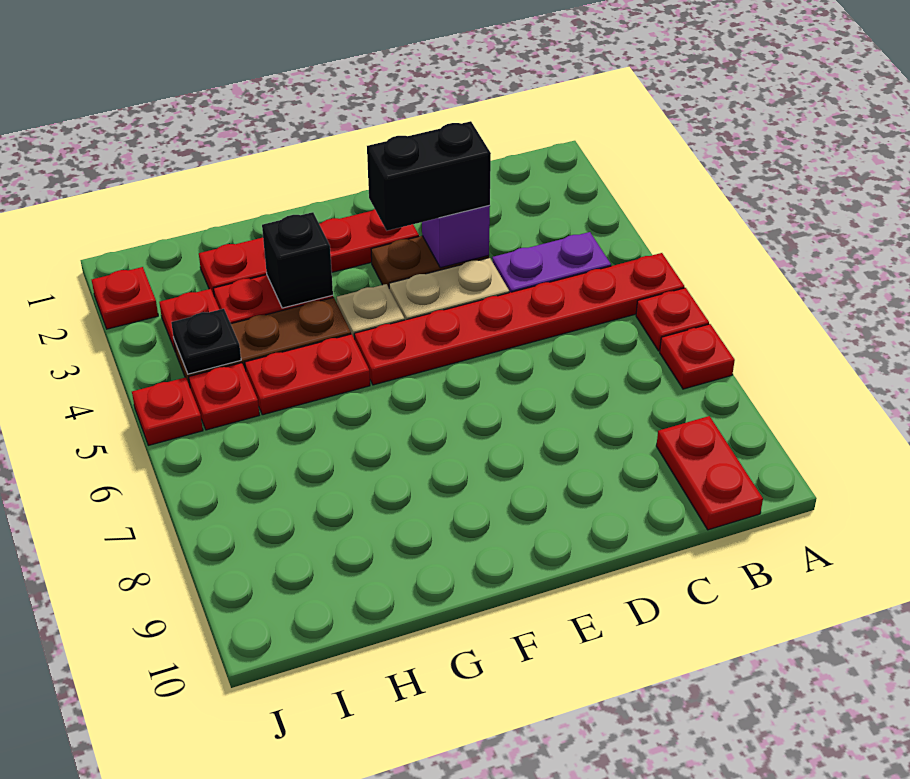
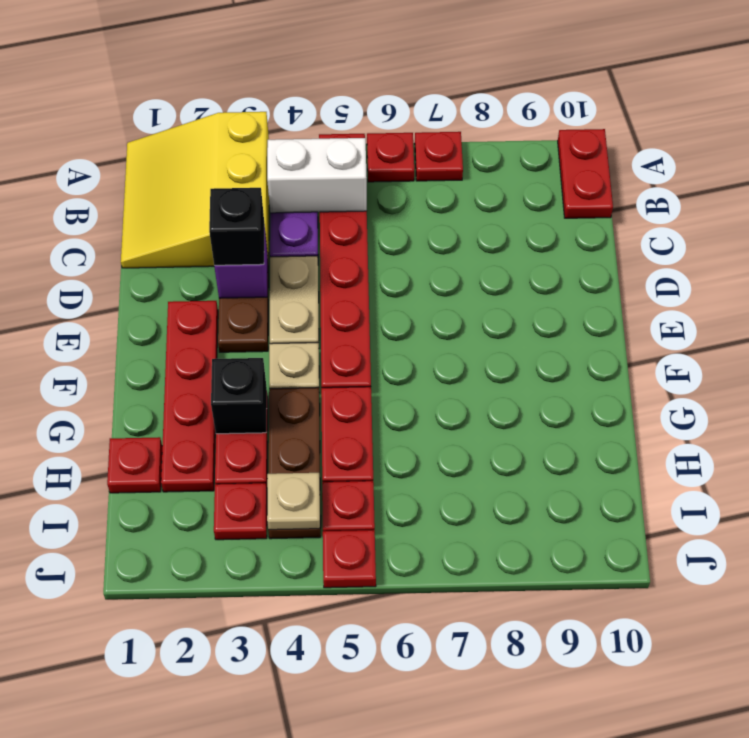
none -> yellow slope A1:C3 level 1 top 3
none -> white brick B4:B5 level 2
red plate B9:B10 level 1 -> red plate A10:B10 level 1
black brick D3:E3 level 3 -> black brick D3 level 3
black plate I4 level 2 -> tan plate I4 level 2
red plate J2 level 1 -> red plate H1 level 1

